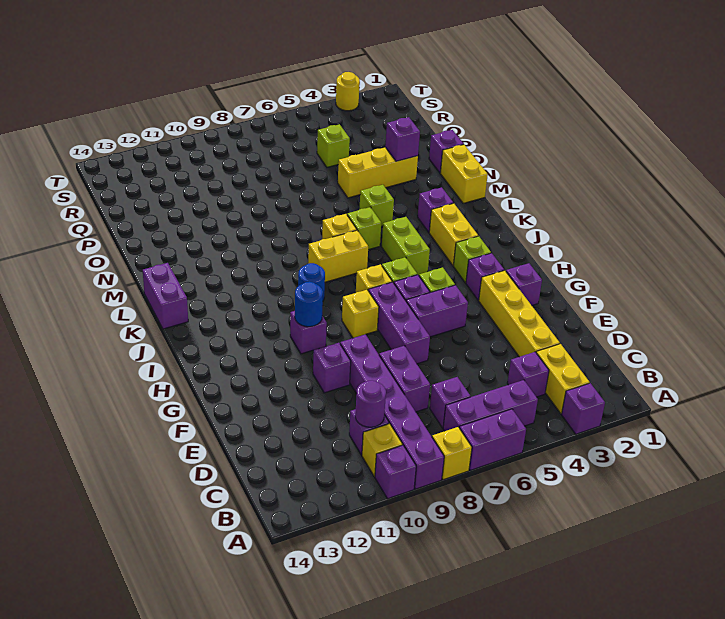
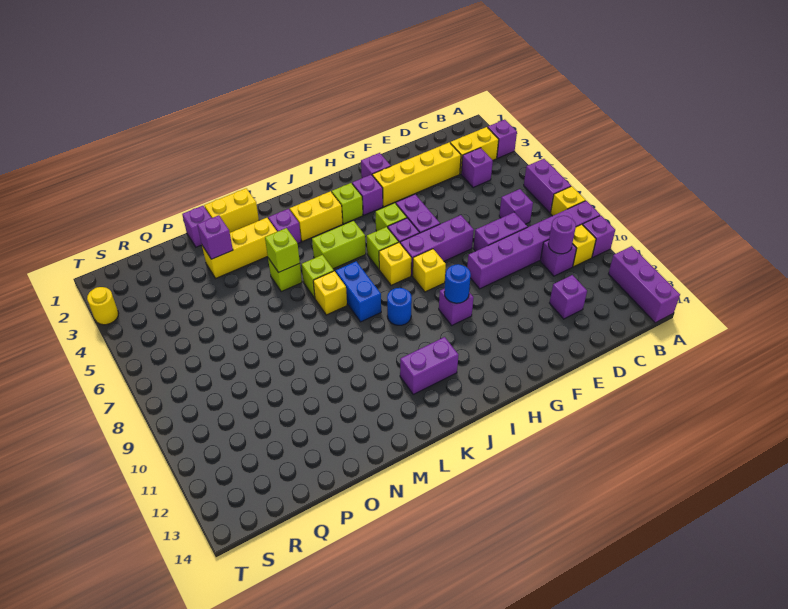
purple brick B5:B7 level 1 -> purple brick A12:A14 level 1
purple brick F10 level 1 -> purple brick D12 level 1
yellow brick K7:K8 level 1 -> blue brick K7:K8 level 1
purple brick K14:L14 level 1 -> purple brick J12:K12 level 1
yellow brick O3:O5 level 1 -> yellow brick M3:O3 level 1
lime brick Q5 level 1 -> lime brick M5 level 2

